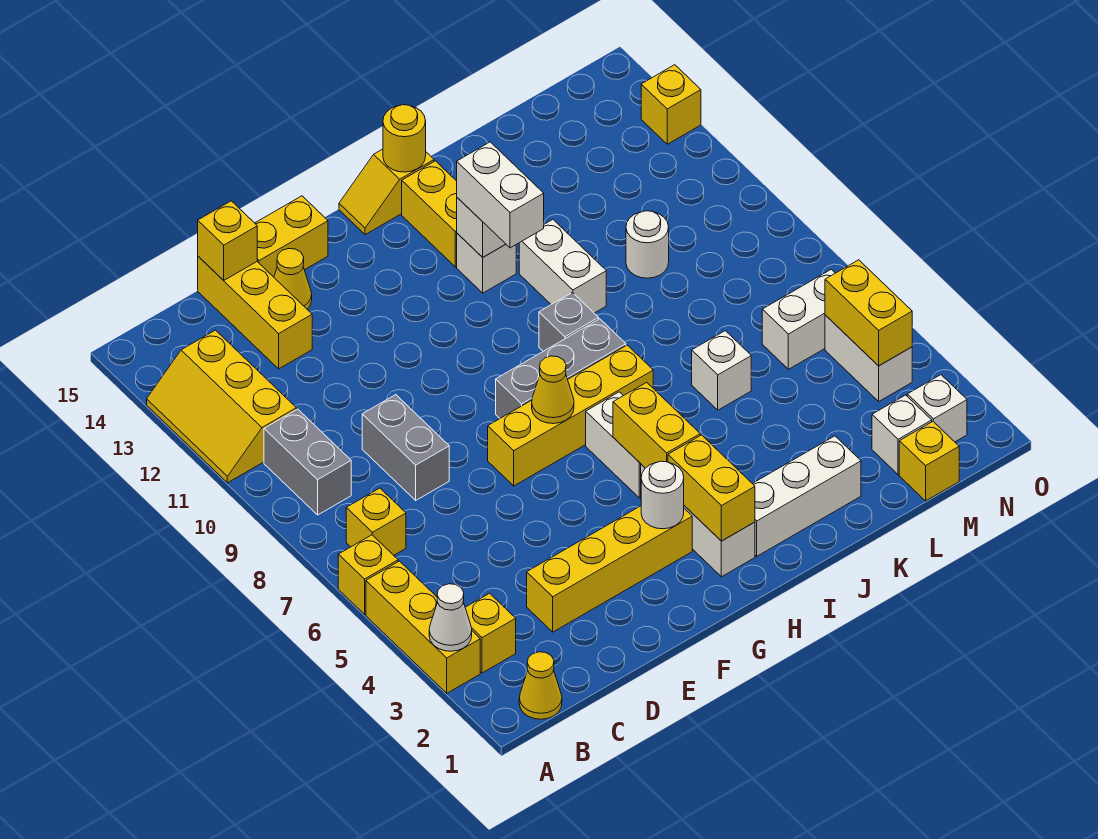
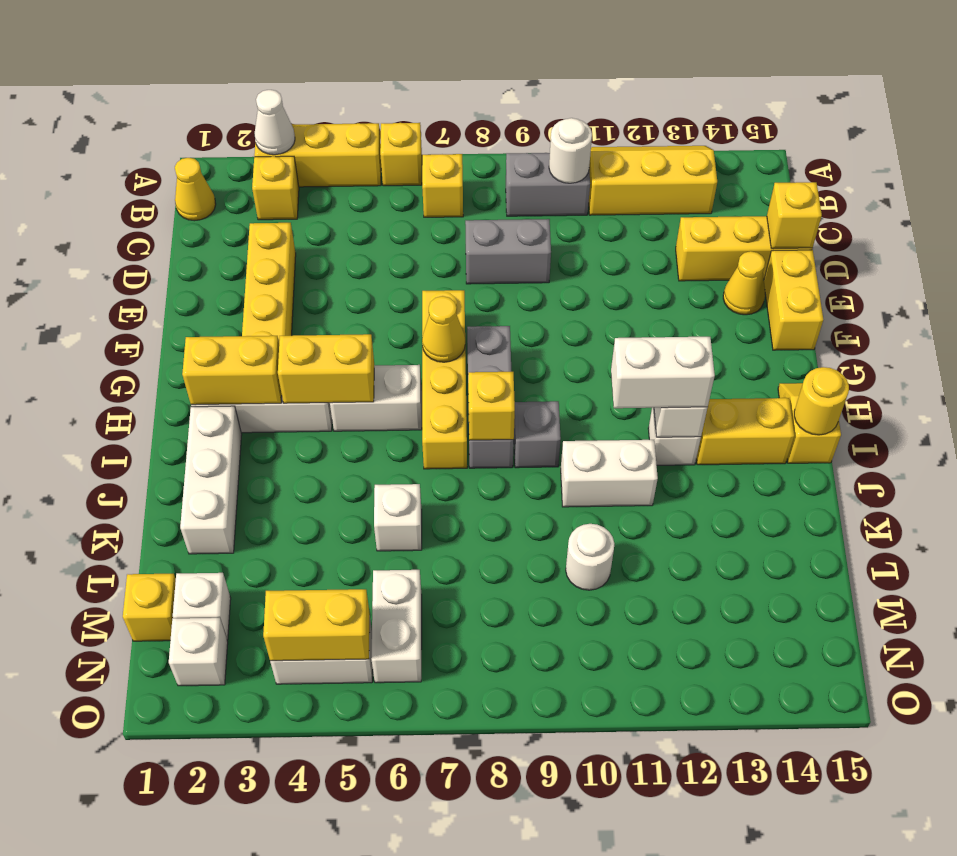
white round brick G3 level 2 -> white round brick B10 level 2
yellow brick O13 level 1 -> yellow brick I8 level 2

